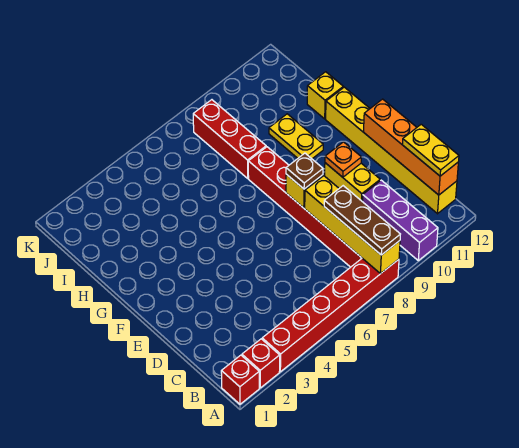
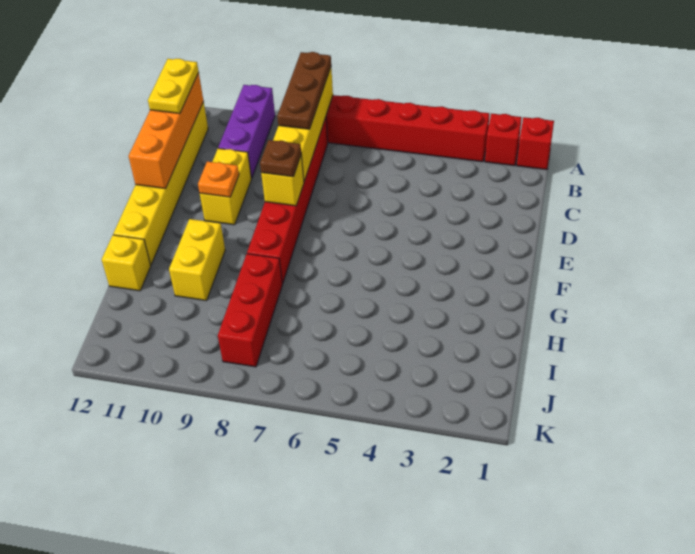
yellow plate G10:H10 level 1 -> yellow brick G10:H10 level 1

